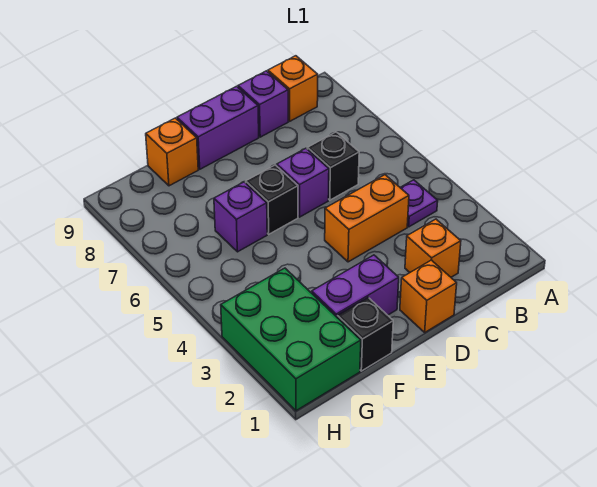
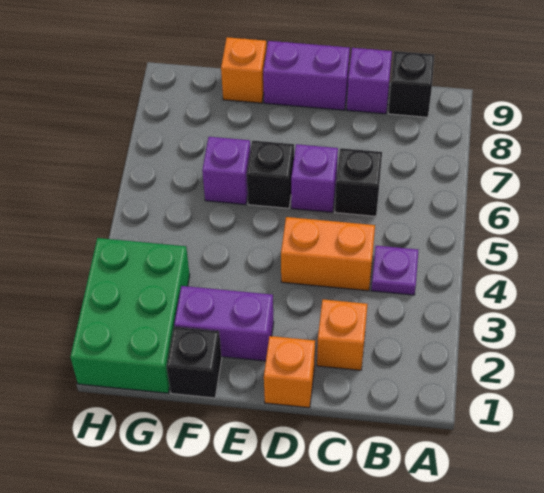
orange brick B9 level 1 -> black brick B9 level 1

